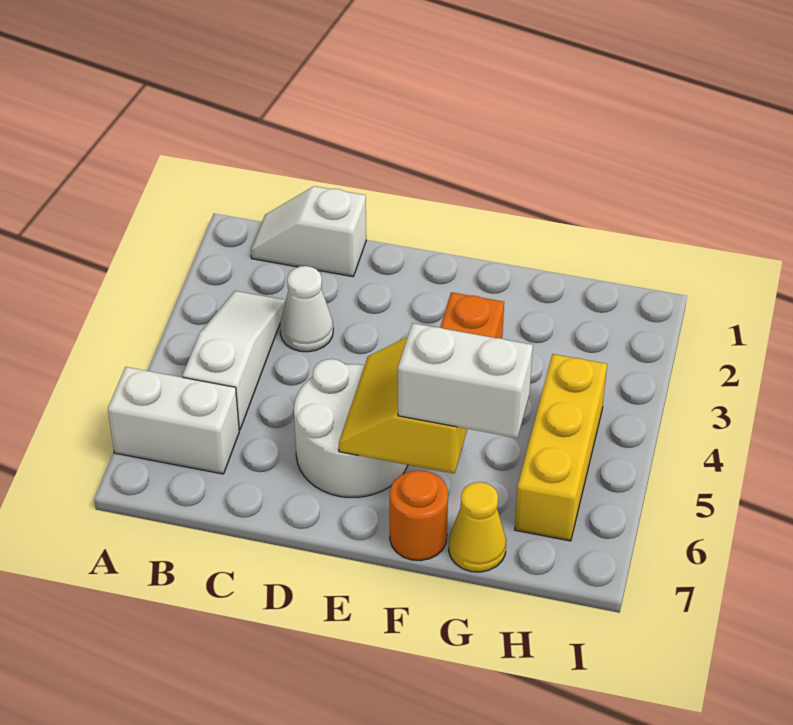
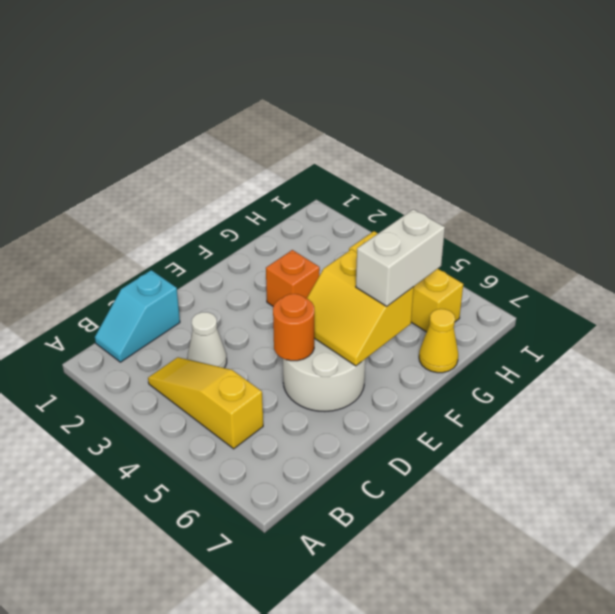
white brick A6:B6 level 1 -> none
white slope B1:C1 level 1 top C -> cyan slope B1:C1 level 1 top C
white slope B3:B5 level 1 top 5 -> yellow slope B3:B5 level 1 top 5
orange round brick F7 level 1 -> orange round brick D5 level 2

